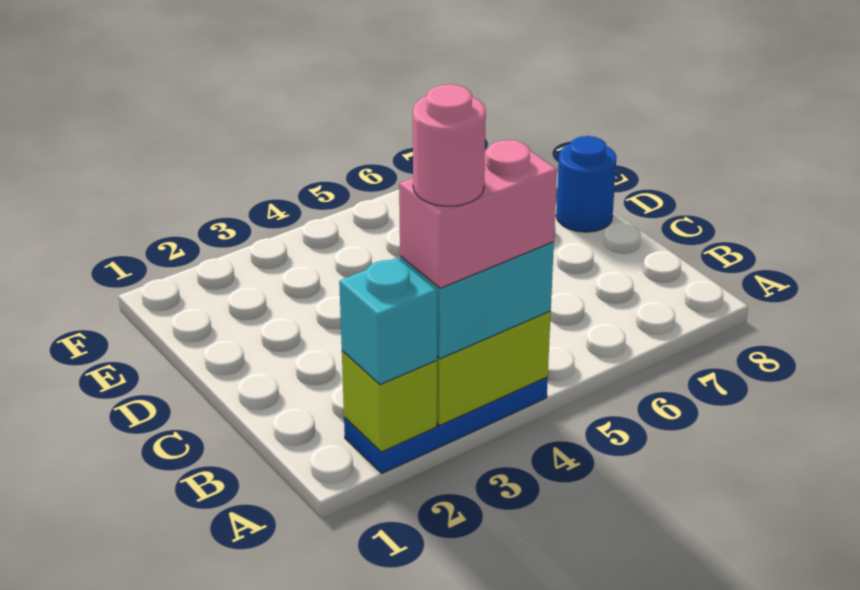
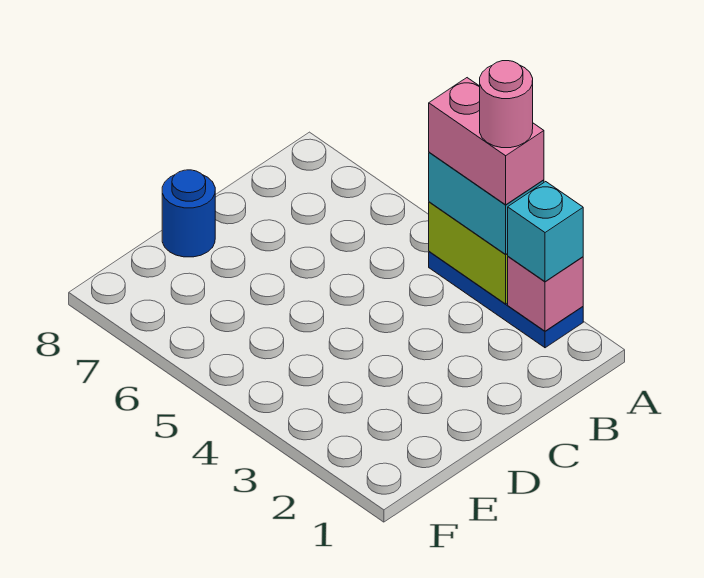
lime brick A2 level 2 -> pink brick A2 level 2

